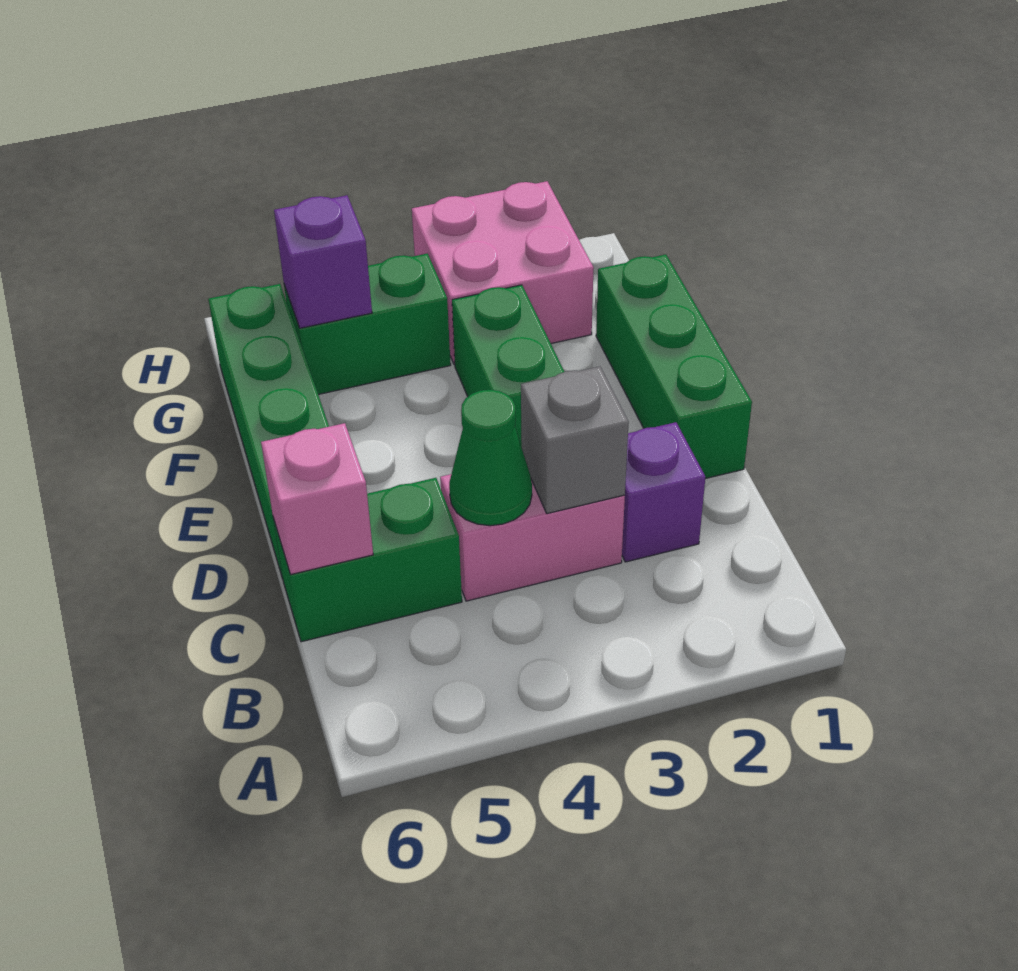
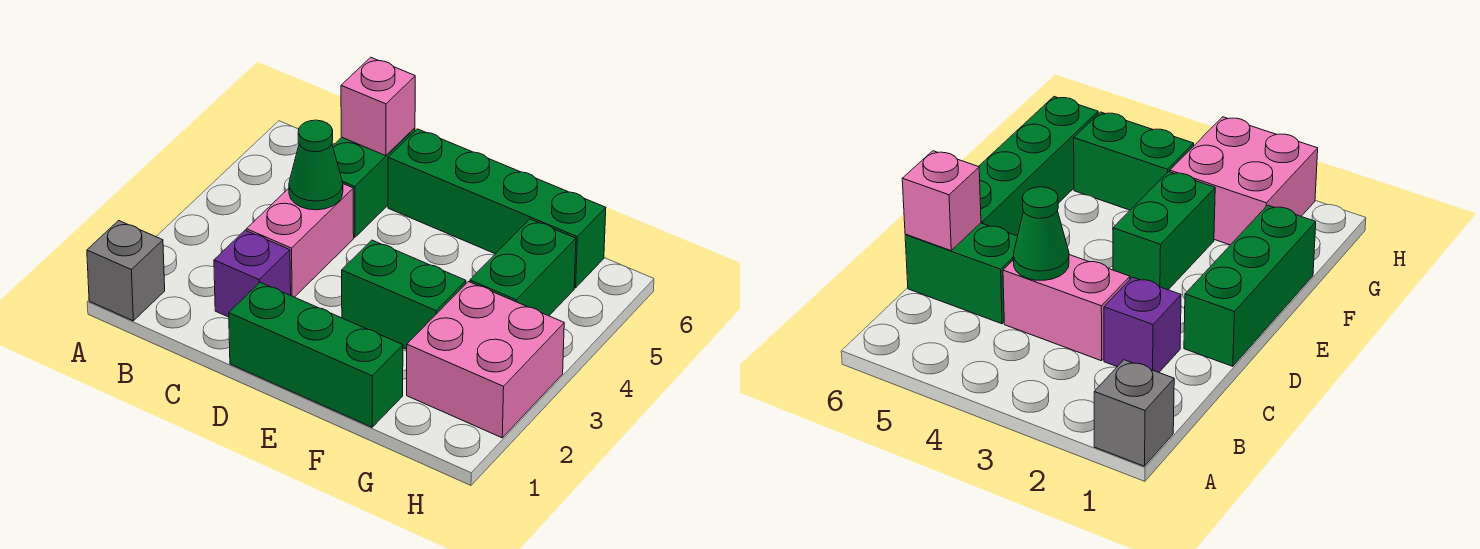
grey brick C3 level 2 -> grey brick A1 level 1
purple brick G5 level 2 -> none

